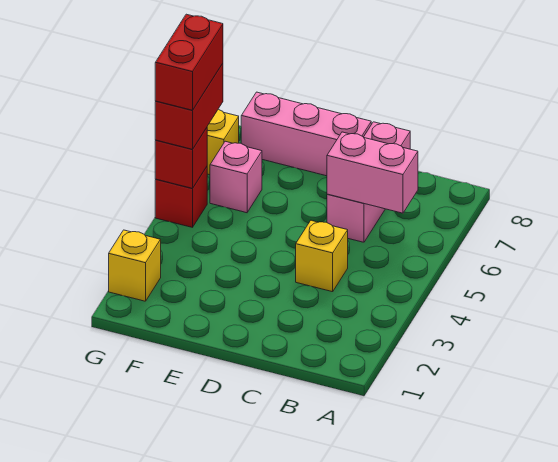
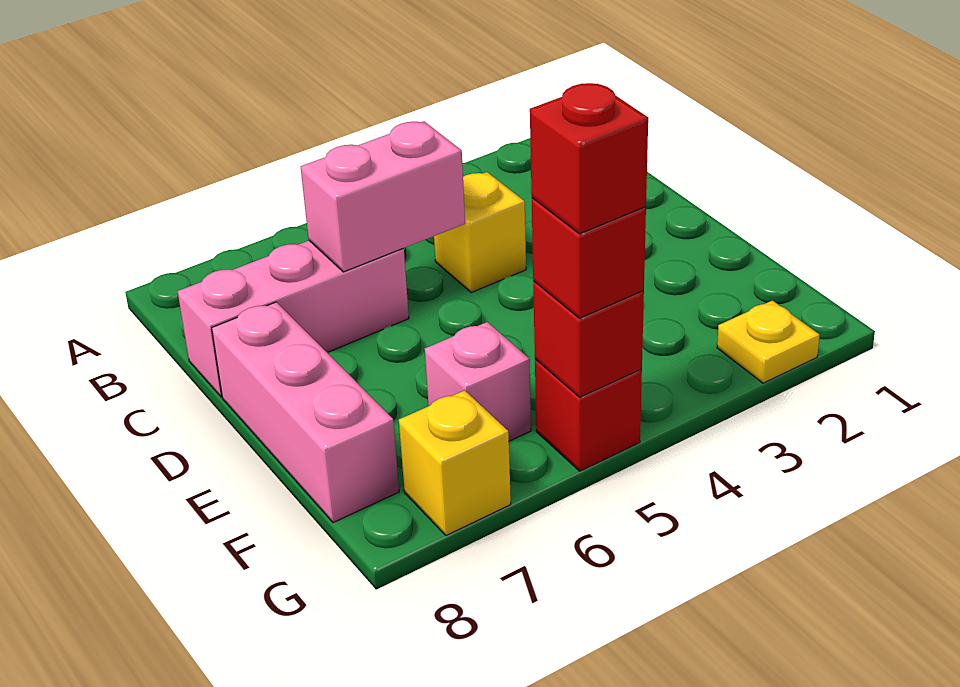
pink brick B6:C6 level 2 -> pink brick C5:C6 level 2
yellow brick G2 level 1 -> yellow plate G2 level 1
red brick G5:G6 level 3 -> red brick G5 level 3
red brick G5:G6 level 4 -> red brick G5 level 4

